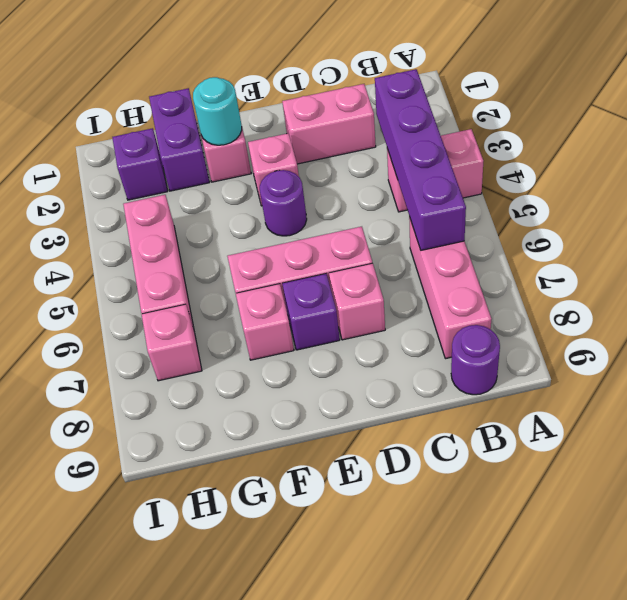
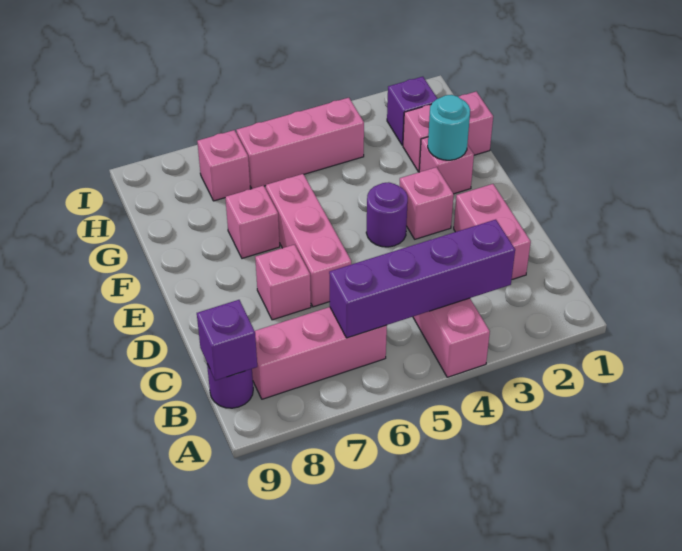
purple brick E7 level 1 -> purple brick B9 level 2
purple brick G1:G2 level 1 -> pink brick G1:G2 level 1

